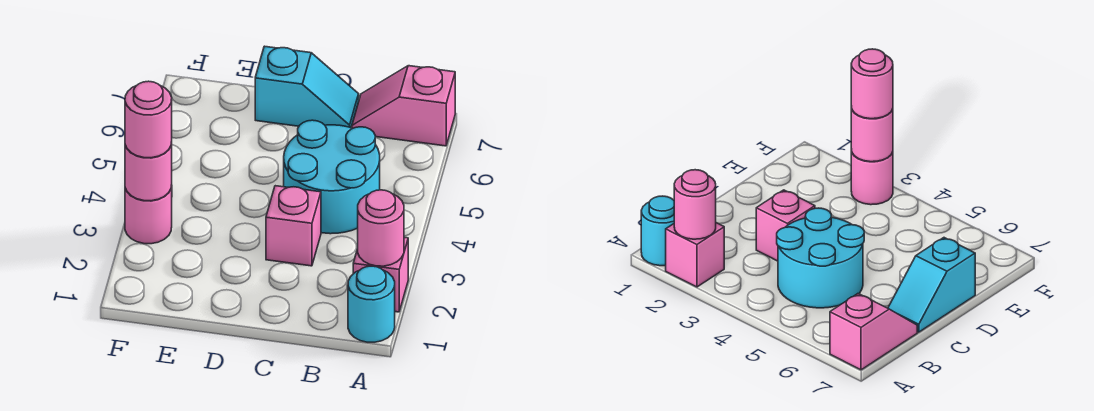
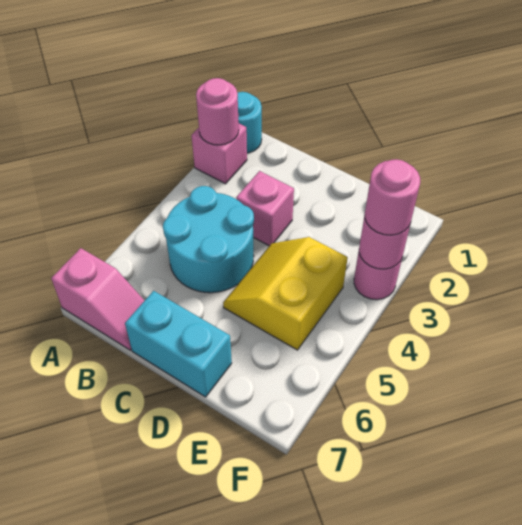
cyan slope C7:D7 level 1 top D -> cyan brick C7:D7 level 1
none -> yellow slope D4:E5 level 1 top E

